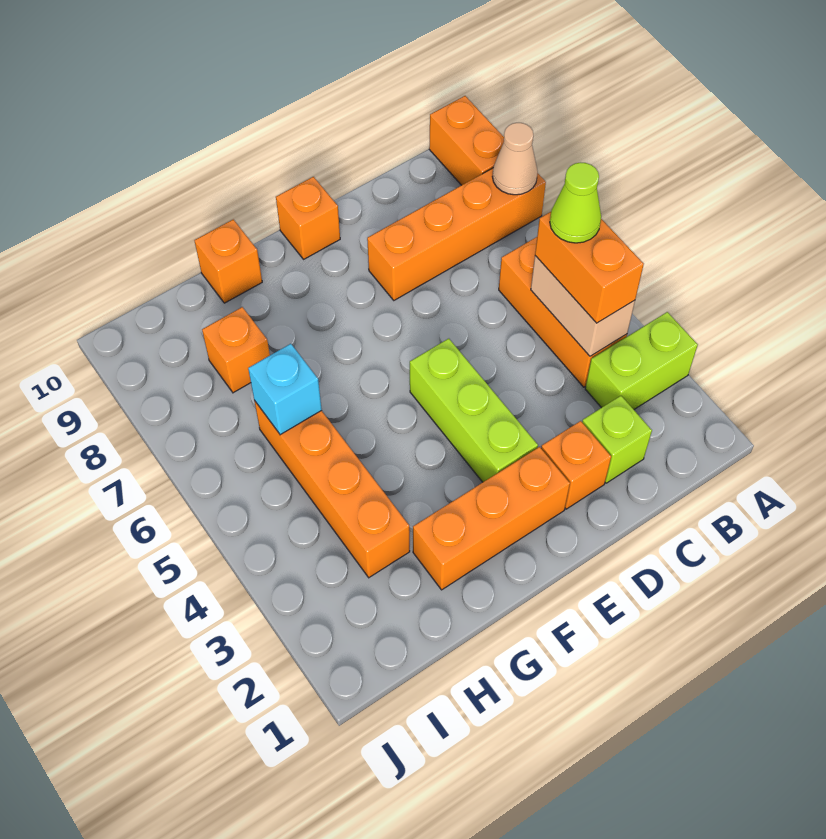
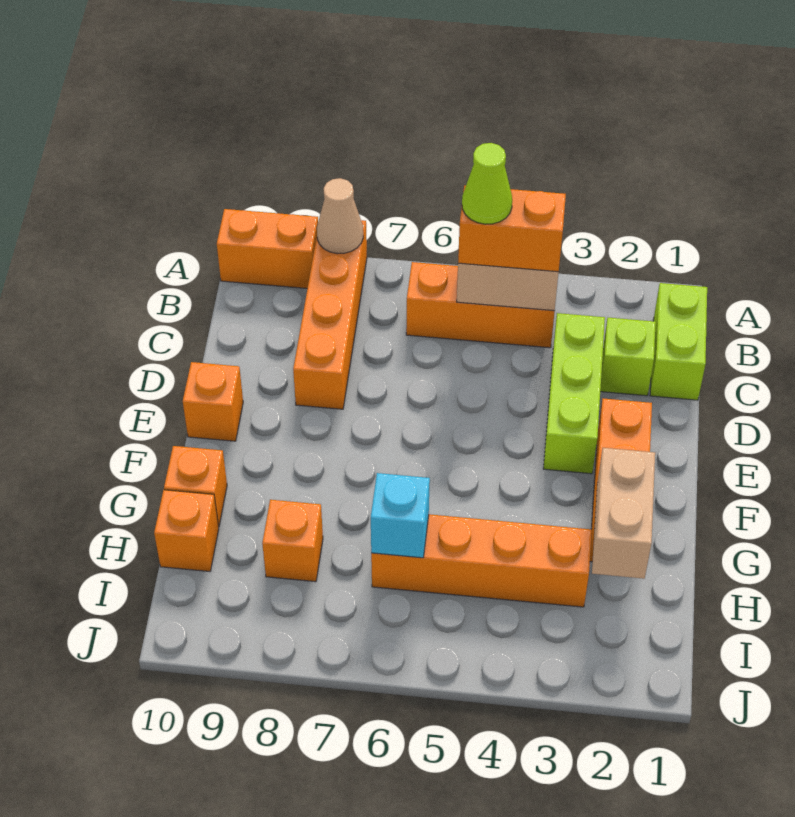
lime brick A3:B3 level 1 -> lime brick B1:C1 level 1
orange brick D2 level 1 -> orange brick H10 level 1
lime brick E3:E5 level 1 -> lime brick C3:E3 level 1
none -> tan brick G2:H2 level 2

